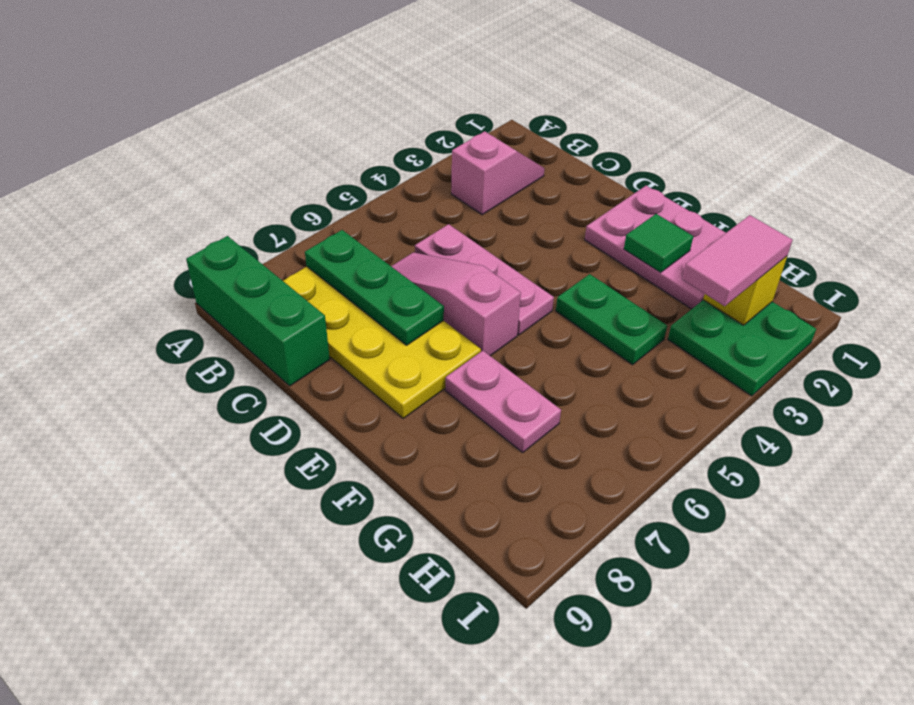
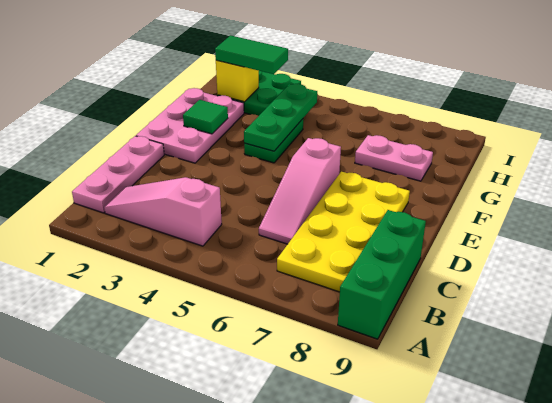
pink slope B2:B3 level 1 top 3 -> pink slope B2:B4 level 1 top 4
green plate B7:D7 level 2 -> green plate F4:H4 level 2
pink plate C5:E5 level 1 -> pink plate B1:D1 level 1
pink plate F7:G7 level 1 -> pink plate G7:G8 level 1
pink tile H2:H3 level 3 -> green tile H2:H3 level 3

